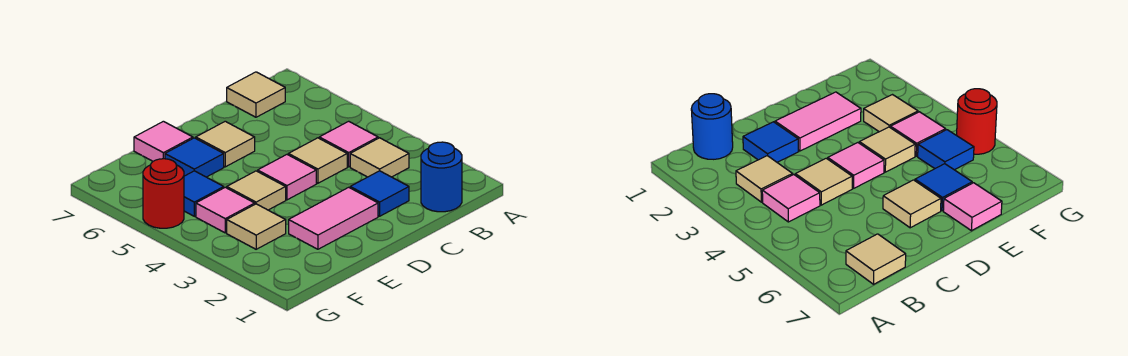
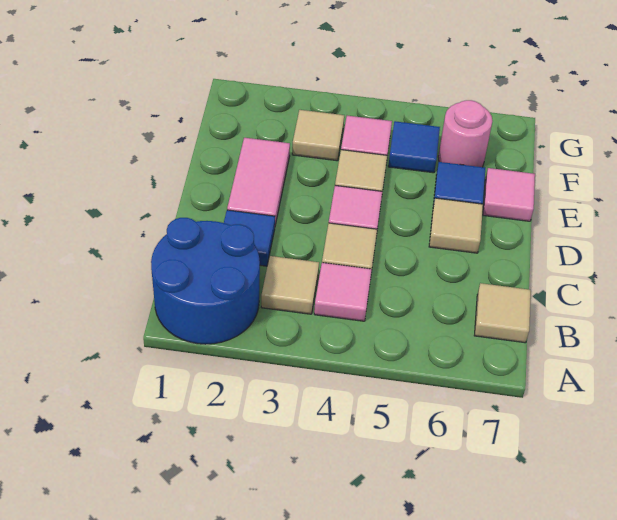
blue round brick B1 level 1 -> blue round brick A1:B2 level 1
none -> pink round brick F6 level 1
red round brick G5 level 1 -> none

